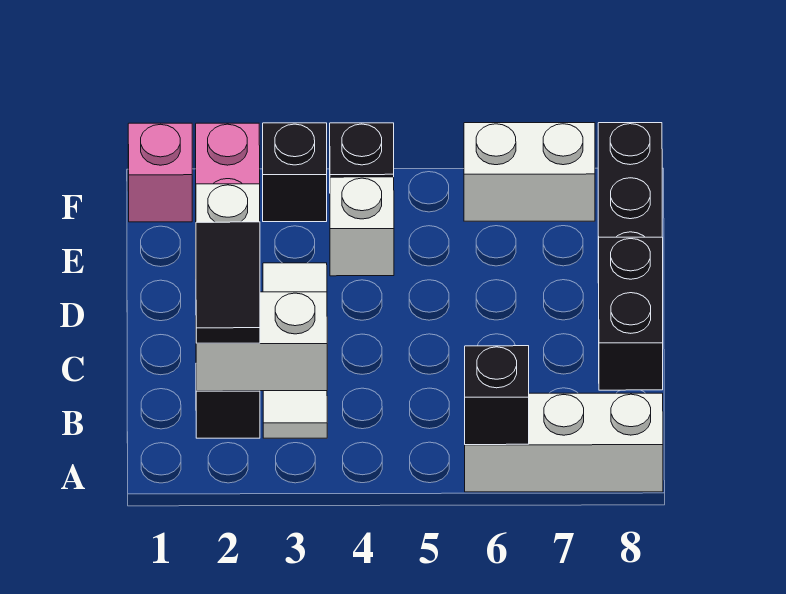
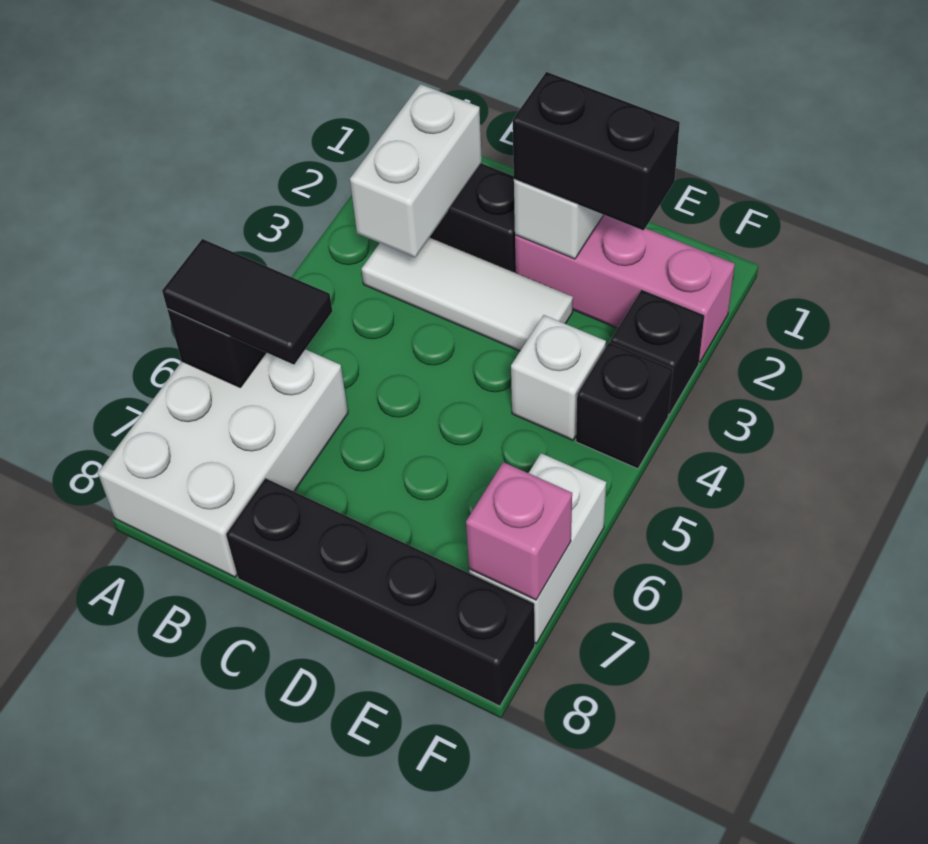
white brick A6:A8 level 1 -> white brick A6:B8 level 1
black tile B2:C2 level 3 -> black tile A6:B6 level 3
black brick B8:C8 level 2 -> black brick D2:E2 level 3
pink brick F1 level 1 -> pink brick F7 level 2

